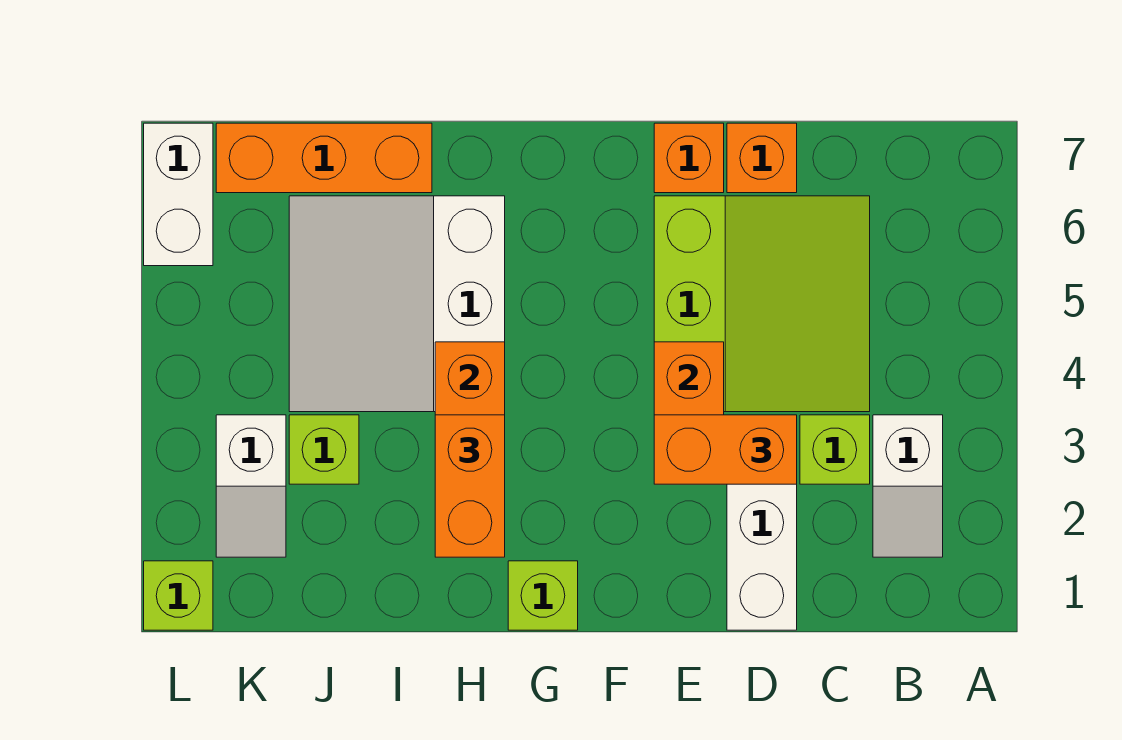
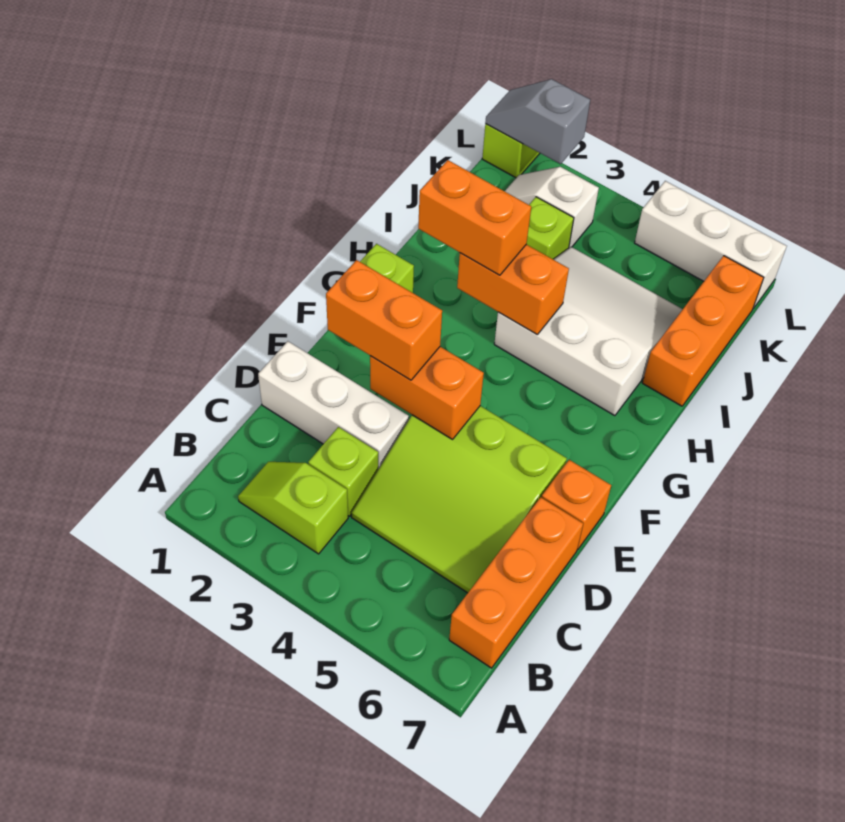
white slope B2:B3 level 1 top 3 -> lime slope B2:B3 level 1 top 3
orange brick D3:E3 level 3 -> orange brick E2:E3 level 3
orange brick D7 level 1 -> orange brick B7:D7 level 1
none -> grey slope L1:L2 level 2 top 2
white brick L6:L7 level 1 -> white brick L5:L7 level 1

